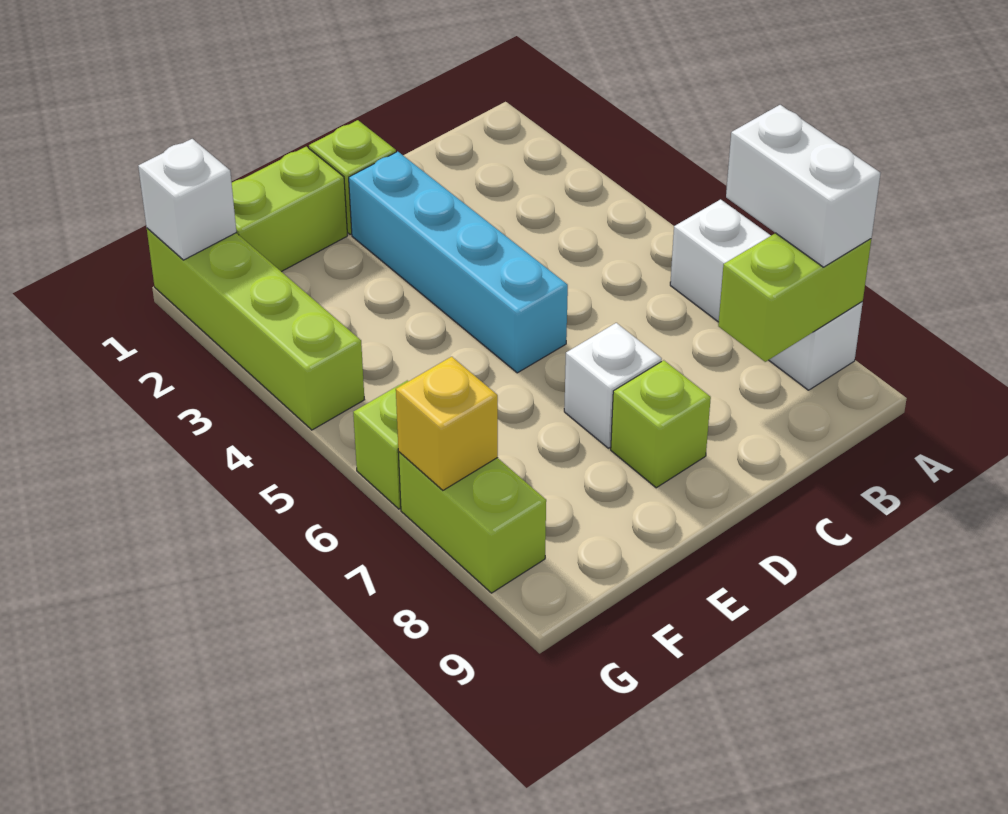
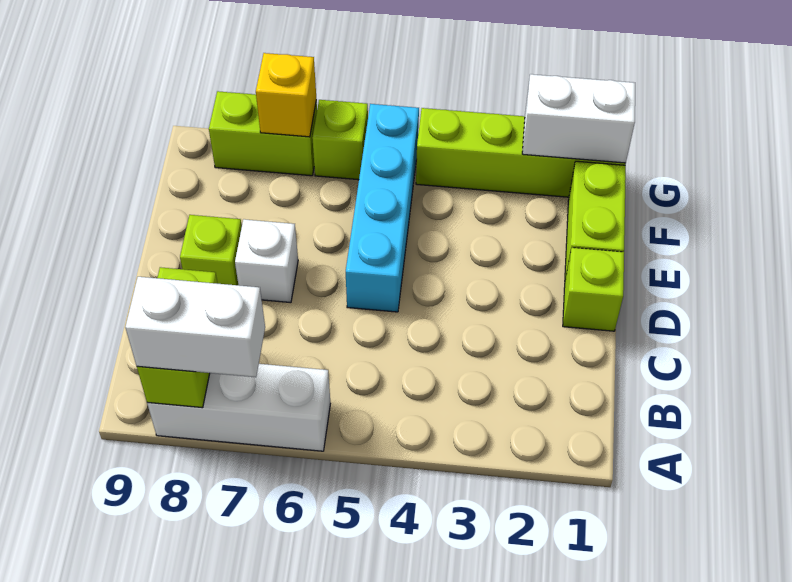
cyan brick D2:D5 level 1 -> cyan brick D5:G5 level 1
white brick G1 level 2 -> white brick G1:G2 level 2

